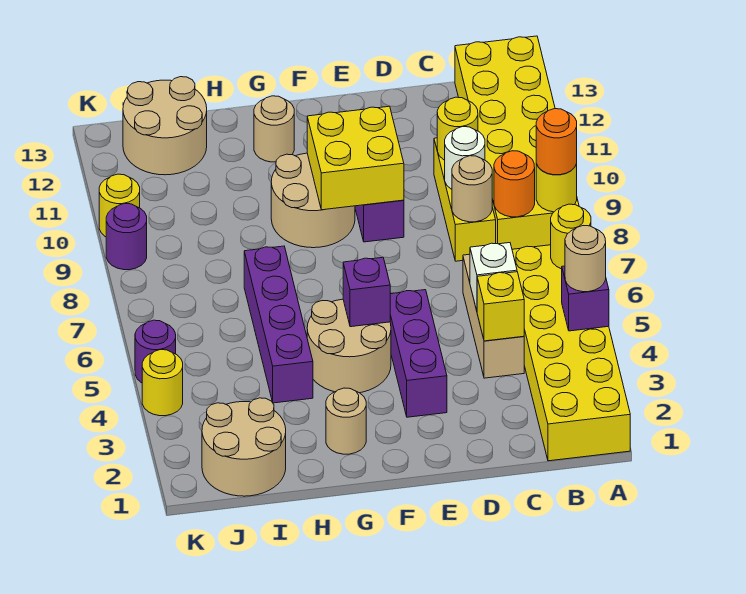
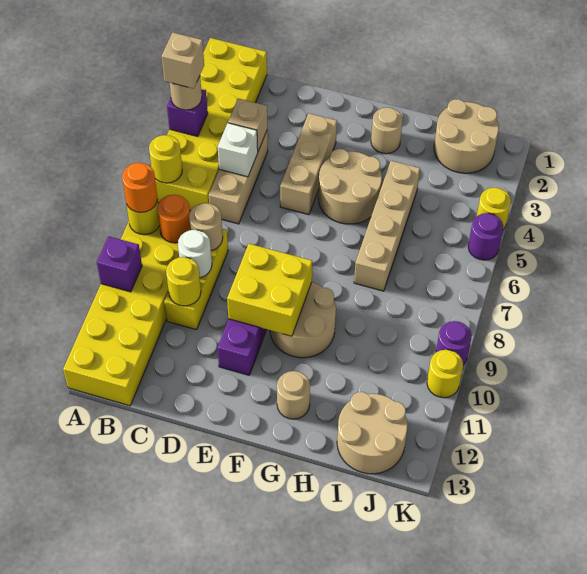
none -> tan brick A4 level 4
yellow brick C4 level 2 -> tan brick C4 level 2
purple brick E3:E5 level 1 -> tan brick E3:E5 level 1
purple brick F5 level 2 -> purple brick A10 level 2
purple brick H4:H7 level 1 -> tan brick H4:H7 level 1

